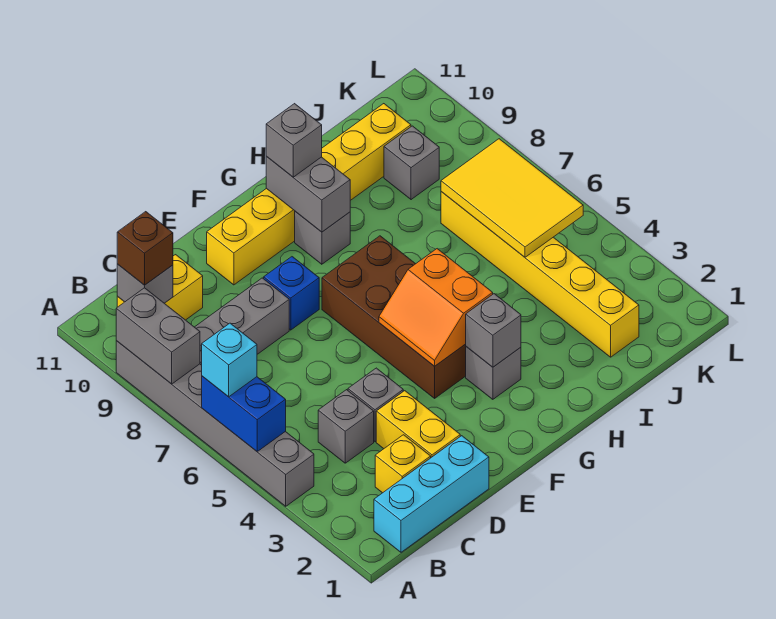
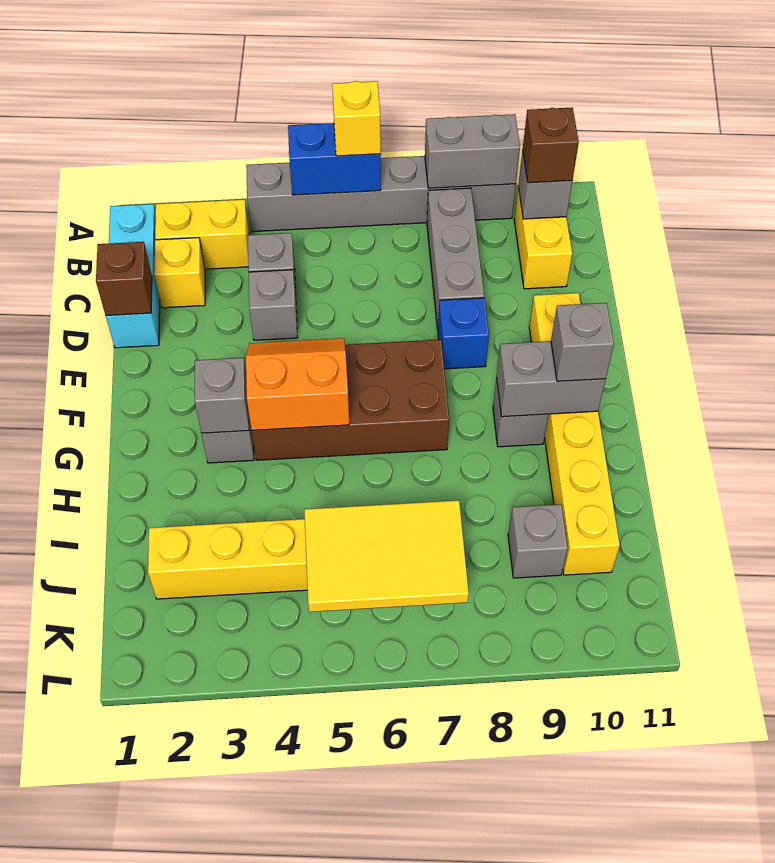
cyan brick A6 level 3 -> yellow brick A6 level 3
none -> brown brick D1 level 2
yellow brick D2:D3 level 1 -> yellow brick B2:B3 level 1

